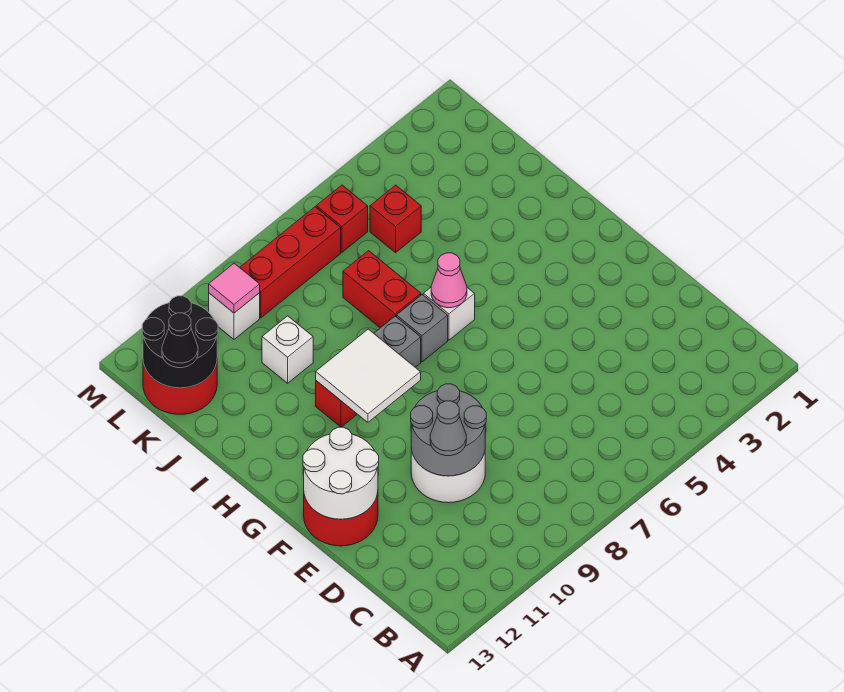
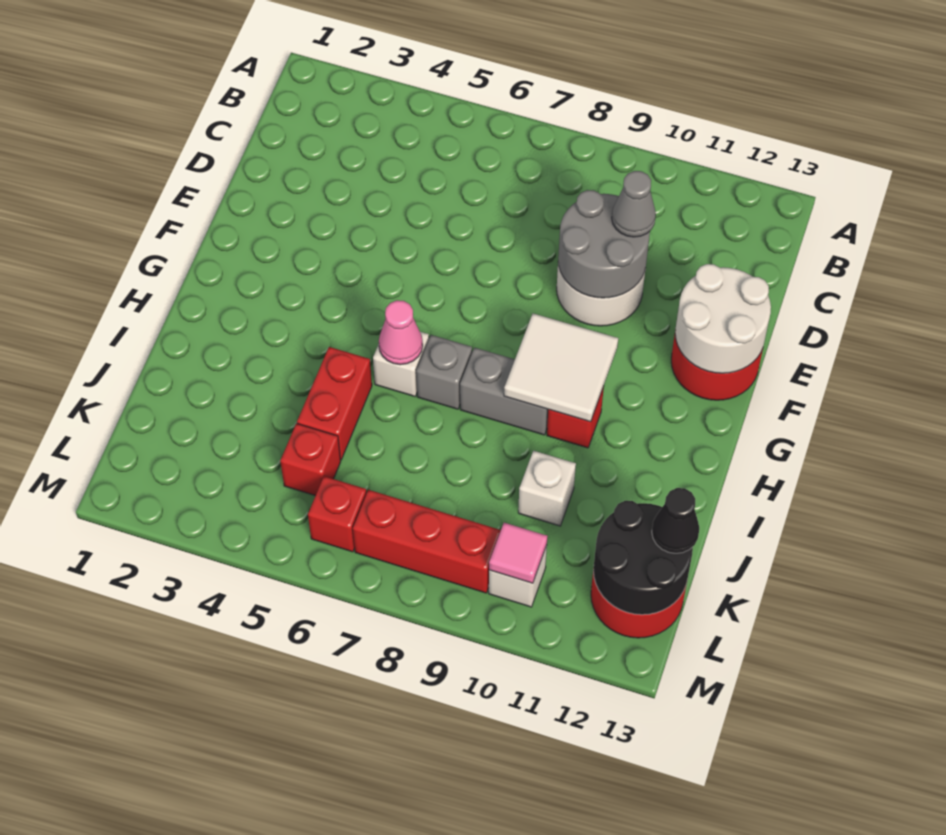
red brick I7:J7 level 1 -> red brick I5:J5 level 1

